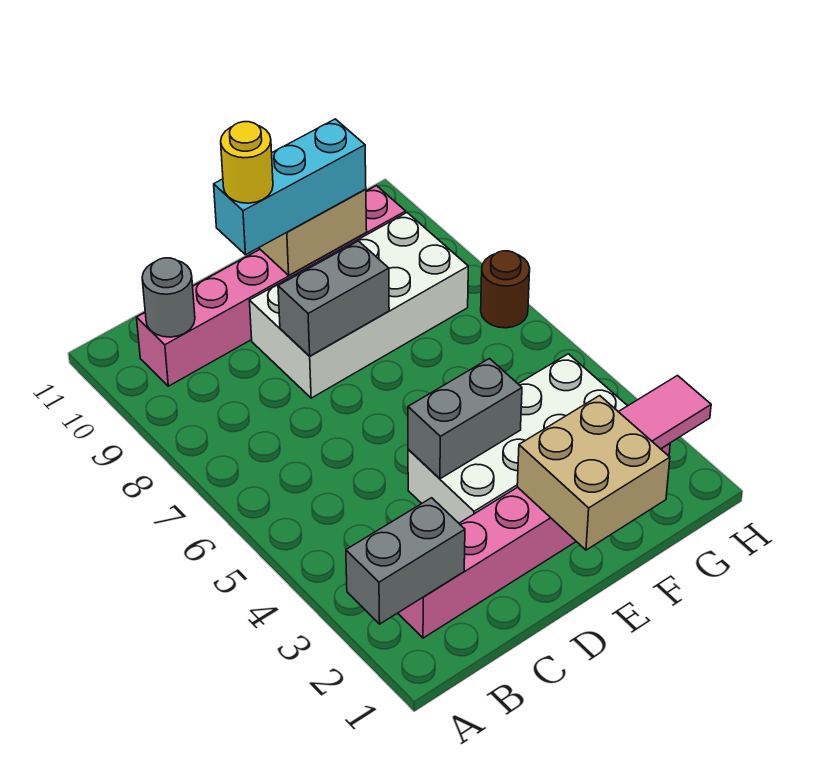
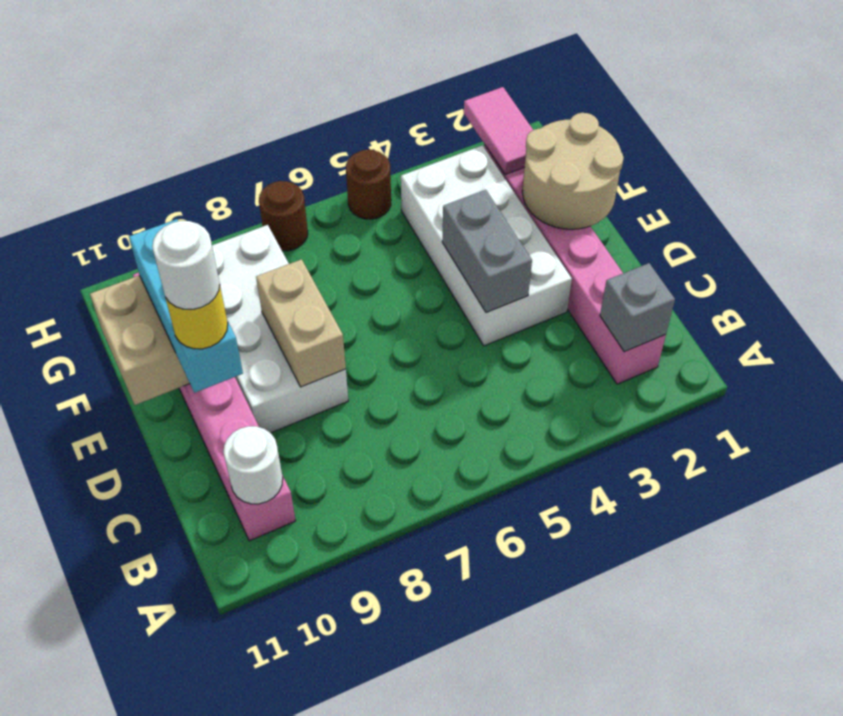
grey brick A2:B2 level 2 -> grey brick B2 level 2
grey round brick B10 level 2 -> white round brick B10 level 2
grey brick D8:E8 level 2 -> tan brick D8:E8 level 2
none -> white round brick D10 level 5
tan brick E1:F2 level 2 -> tan round brick E1:F2 level 2
none -> brown round brick H5 level 1

